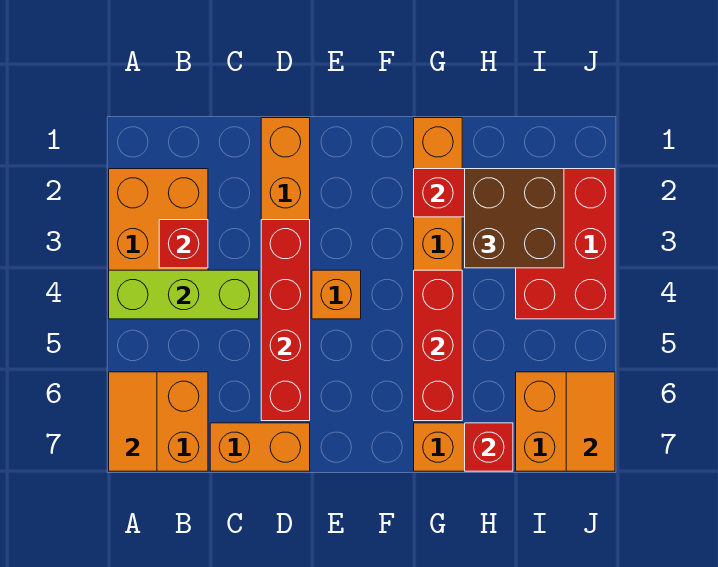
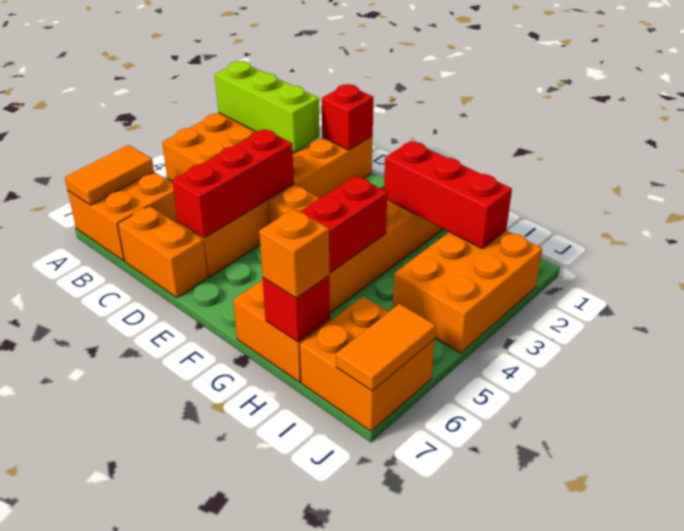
lime brick A4:C4 level 2 -> lime brick A2:C2 level 2
red brick B3 level 2 -> red brick D1 level 2
red brick D3:D6 level 2 -> red brick D4:D6 level 2
brown brick H2:I3 level 3 -> none
none -> orange brick H7 level 3
red brick I2:J4 level 1 -> orange brick I2:J4 level 1

